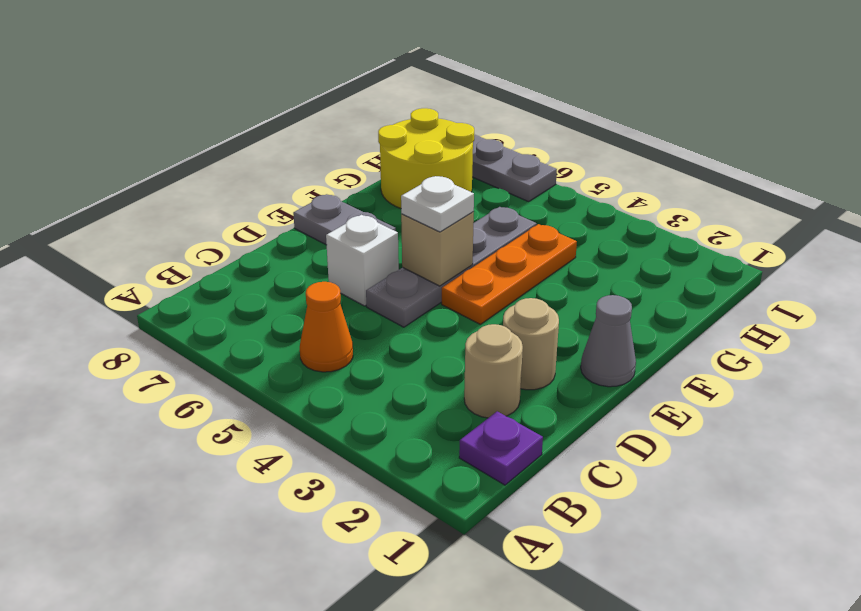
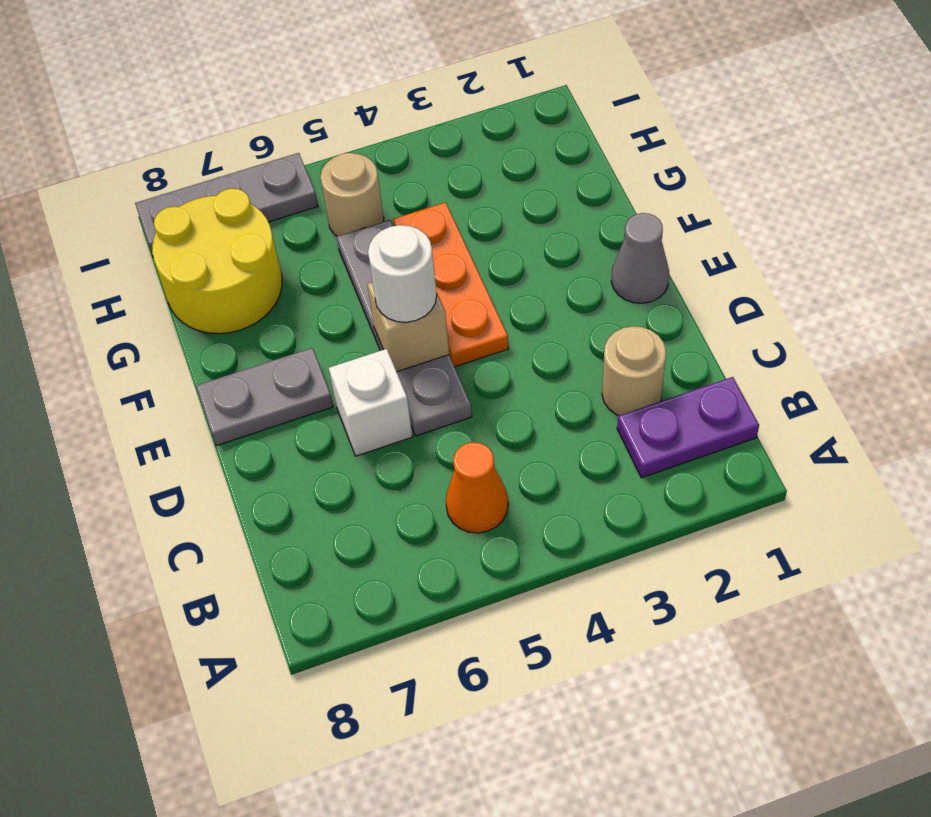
purple plate B1 level 1 -> purple plate B1:B2 level 1
tan round brick D2 level 1 -> tan round brick H5 level 1
white plate E5 level 3 -> white round brick E5 level 3

